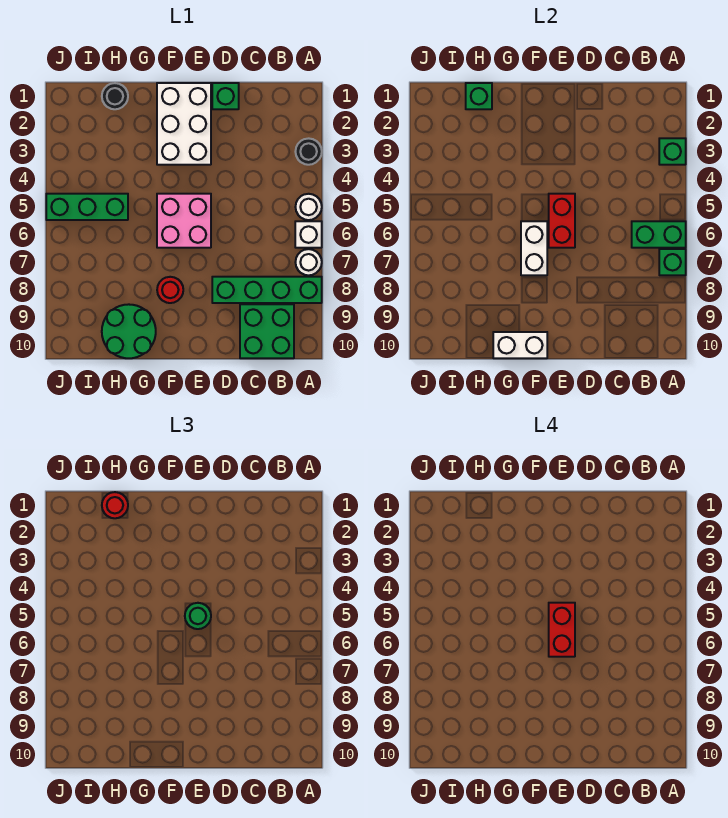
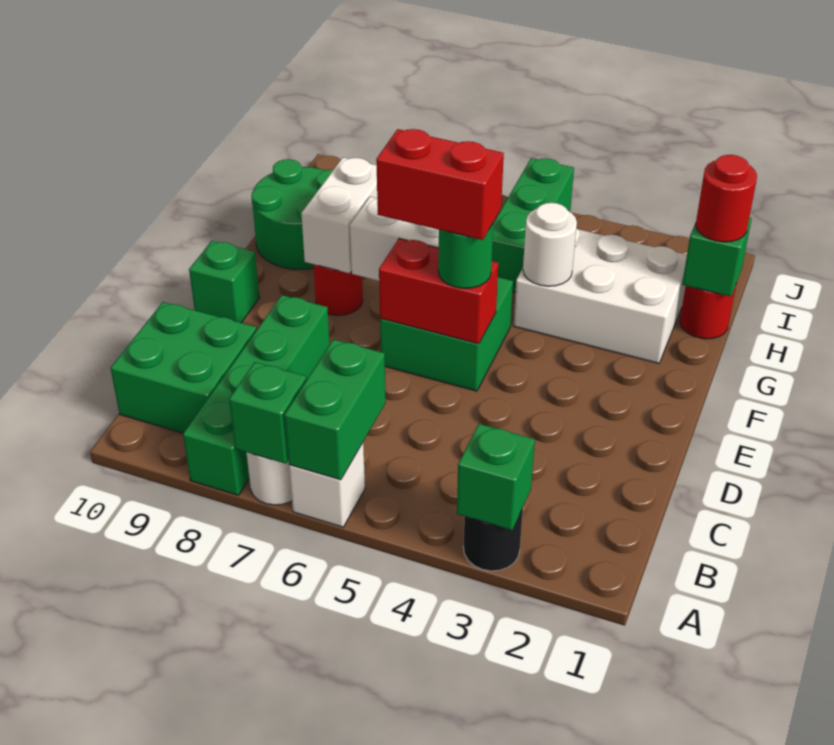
white round brick A5 level 1 -> white round brick G4 level 2
green brick D1 level 1 -> green brick E10 level 1
white brick E1:F3 level 1 -> white brick G2:H4 level 1
pink brick E5:F6 level 1 -> green brick E5:F6 level 1
white brick F10:G10 level 2 -> white brick F8:G8 level 2
black round brick H1 level 1 -> red round brick H1 level 1

